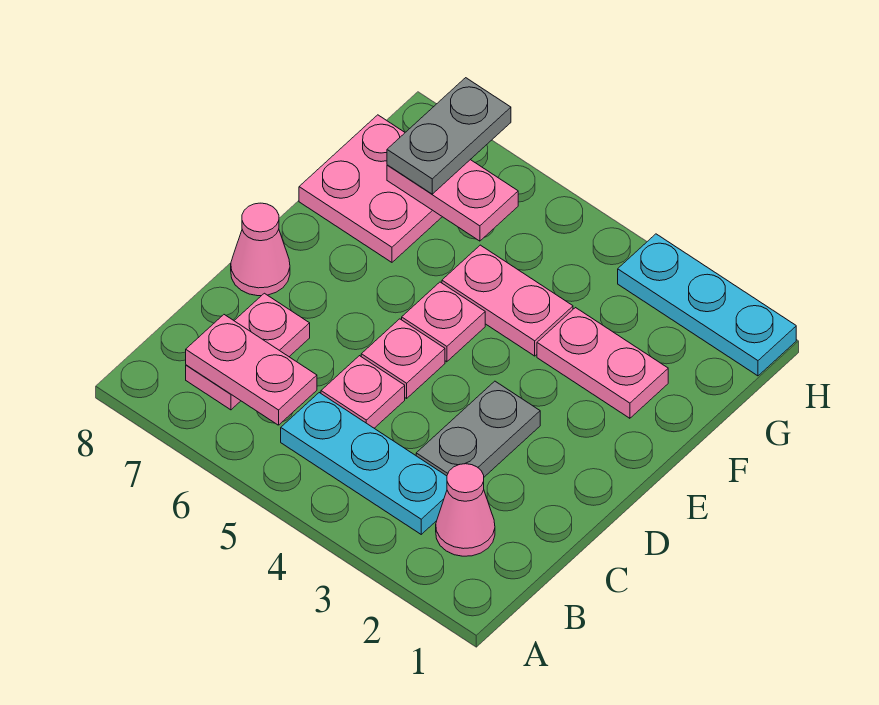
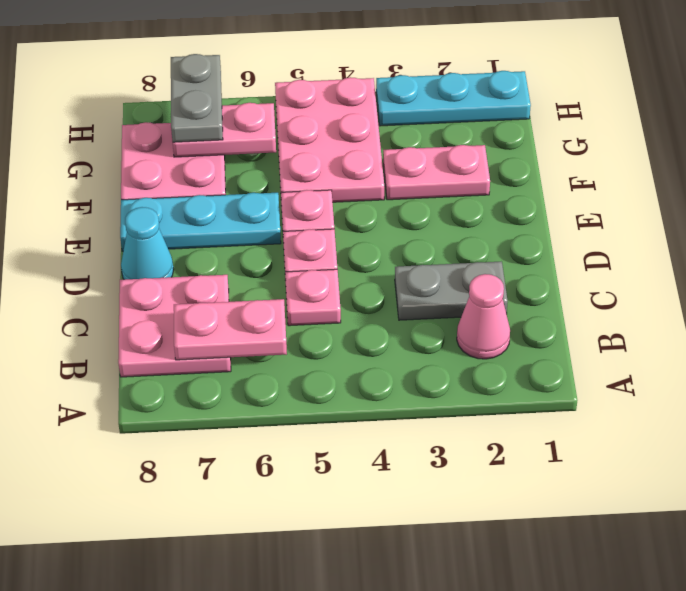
cyan plate B3:B5 level 1 -> cyan plate E6:E8 level 1
pink plate B7:C7 level 1 -> pink plate B7:C8 level 1
grey plate C3:D3 level 1 -> grey plate C2:C3 level 1
pink cone D8 level 1 -> cyan cone D8 level 1
pink plate F4:F5 level 1 -> pink plate F4:H5 level 1

